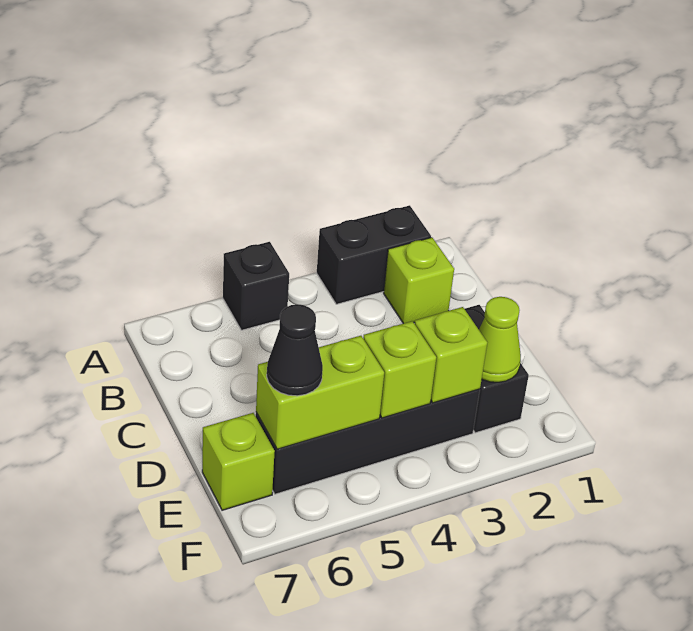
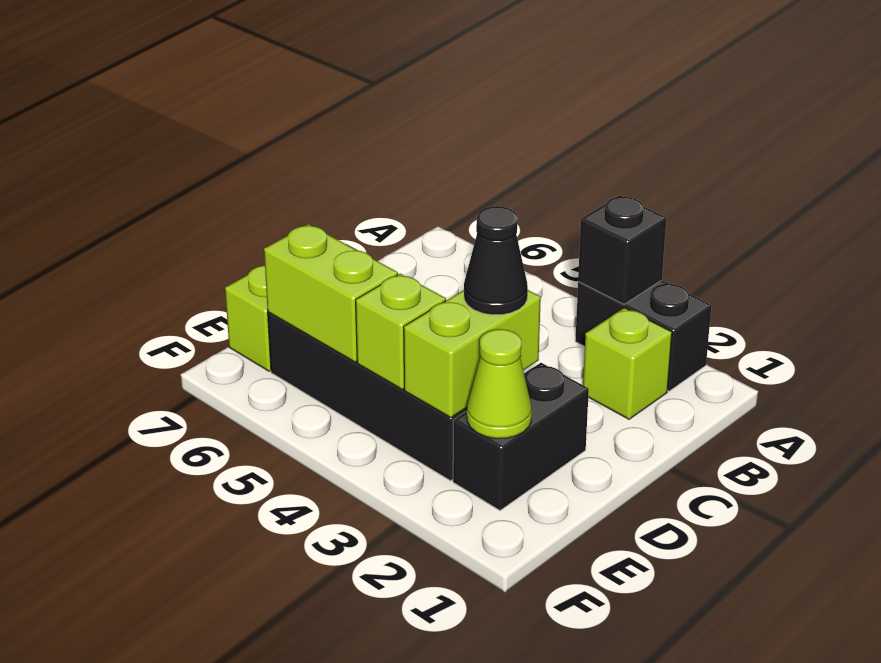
black brick A5 level 1 -> black brick A3 level 2
lime brick E3 level 2 -> lime brick D3:E3 level 2
black cone E6 level 3 -> black cone D3 level 3

